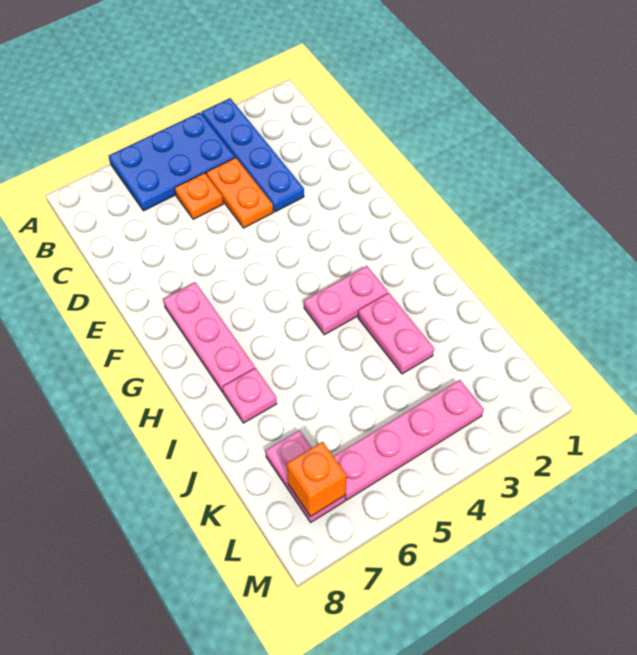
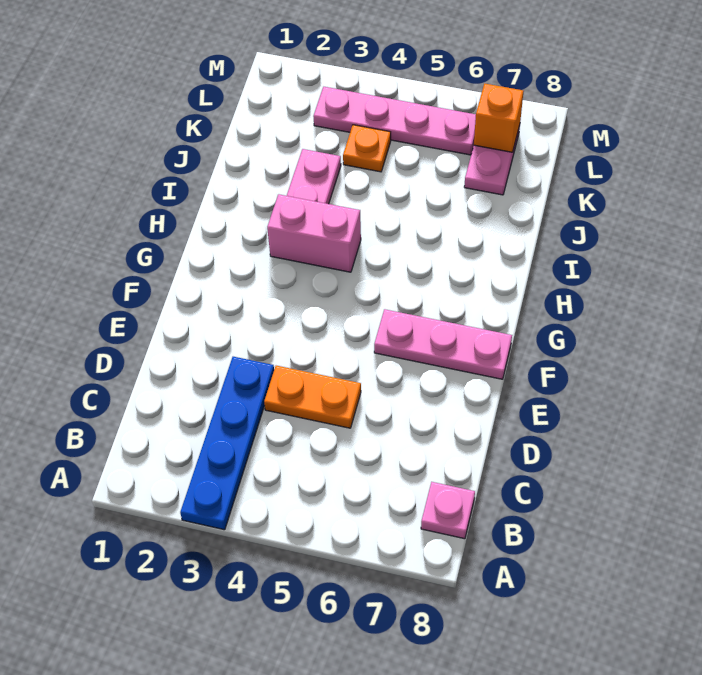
blue plate A4:B6 level 1 -> none
orange plate C4:D4 level 1 -> orange plate D4:D5 level 1
orange plate C5 level 1 -> orange plate K4 level 1
pink plate F7:H7 level 1 -> pink plate F6:F8 level 1
pink plate H3:H4 level 1 -> pink brick H3:H4 level 1
pink plate I7 level 1 -> pink plate B8 level 1

